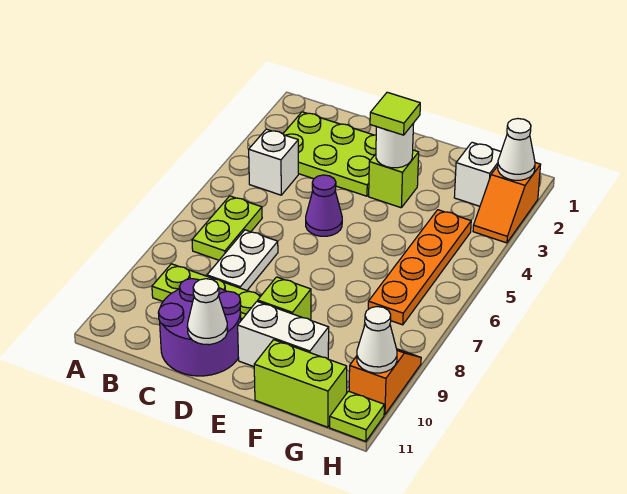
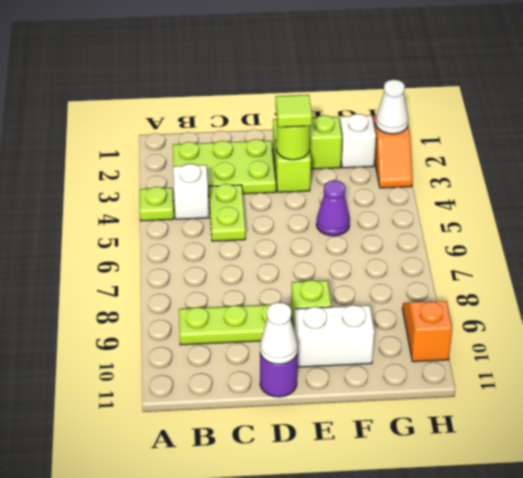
lime plate B6:B7 level 1 -> lime plate C4:C5 level 1
white plate C7:C8 level 1 -> none
purple round brick C10:D11 level 1 -> purple round brick D11 level 1
purple cone D5 level 1 -> purple cone F5 level 1
white round brick E3 level 2 -> lime round brick E3 level 2
lime brick F11:G11 level 1 -> lime brick E2:F2 level 1
orange plate G4:G7 level 1 -> none
white cone H10 level 2 -> none
lime plate H11 level 1 -> lime plate A4 level 1

